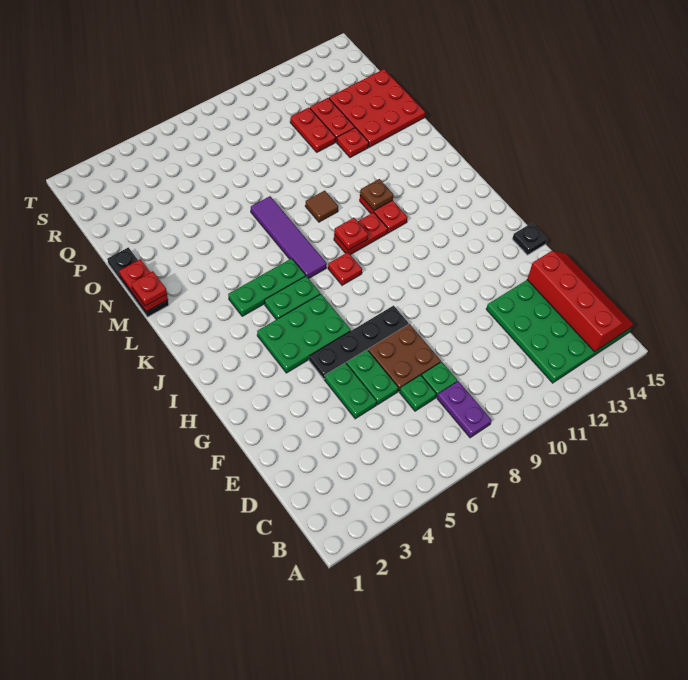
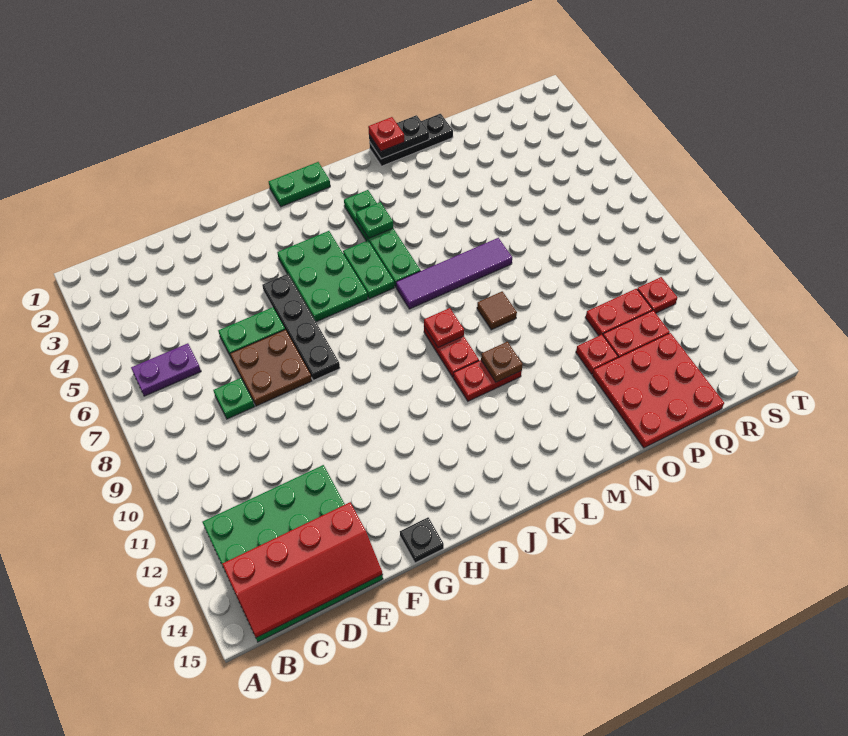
purple plate B8:C8 level 1 -> purple plate B6:C6 level 1
green plate D7 level 1 -> green plate K4 level 2
green plate E5:F5 level 1 -> green plate I1:J1 level 1
red plate J8 level 1 -> red plate R11 level 1
green plate K4:K6 level 1 -> green plate K3:K6 level 1
red plate M1:N1 level 2 -> black plate M1:N1 level 2

